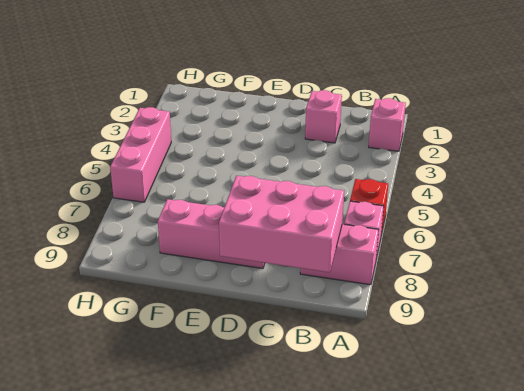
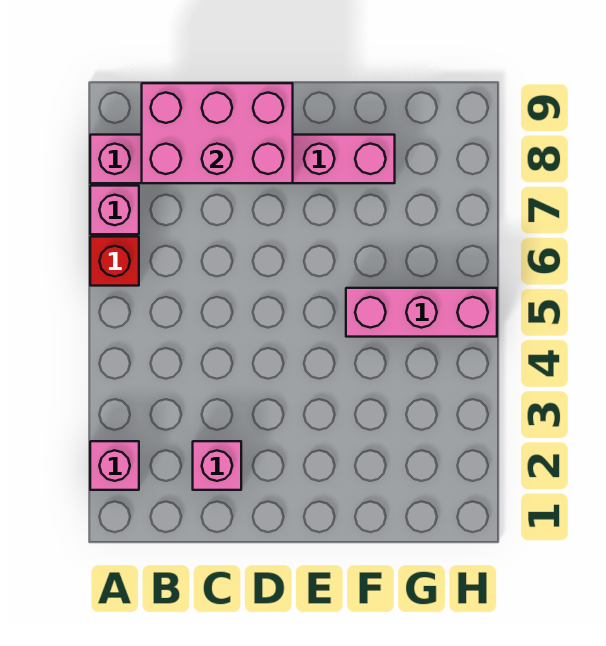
pink brick H4:H6 level 1 -> pink brick F5:H5 level 1

